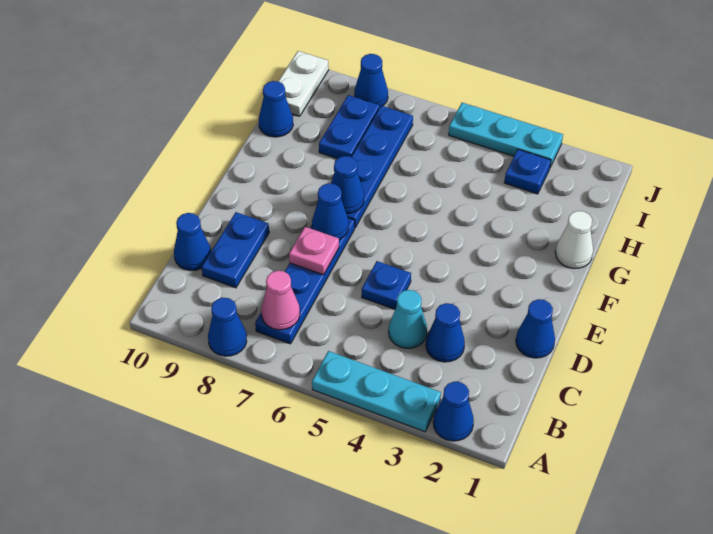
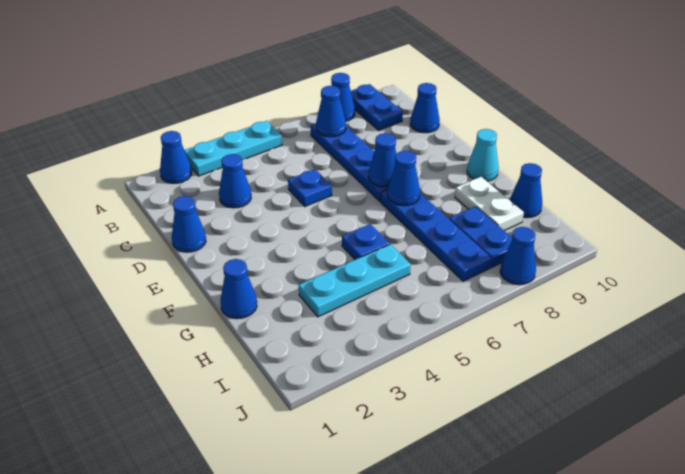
pink cone B7 level 2 -> blue cone B7 level 2
cyan cone C4 level 1 -> cyan cone F10 level 1
blue plate C9:D9 level 1 -> blue plate A9:B9 level 1
pink plate D7 level 2 -> none
white cone G1 level 1 -> blue cone G1 level 1
blue plate I3 level 1 -> blue plate G5 level 1
white plate I10:J10 level 1 -> white plate G9:H9 level 1
cyan plate J3:J5 level 1 -> cyan plate H3:H5 level 1

